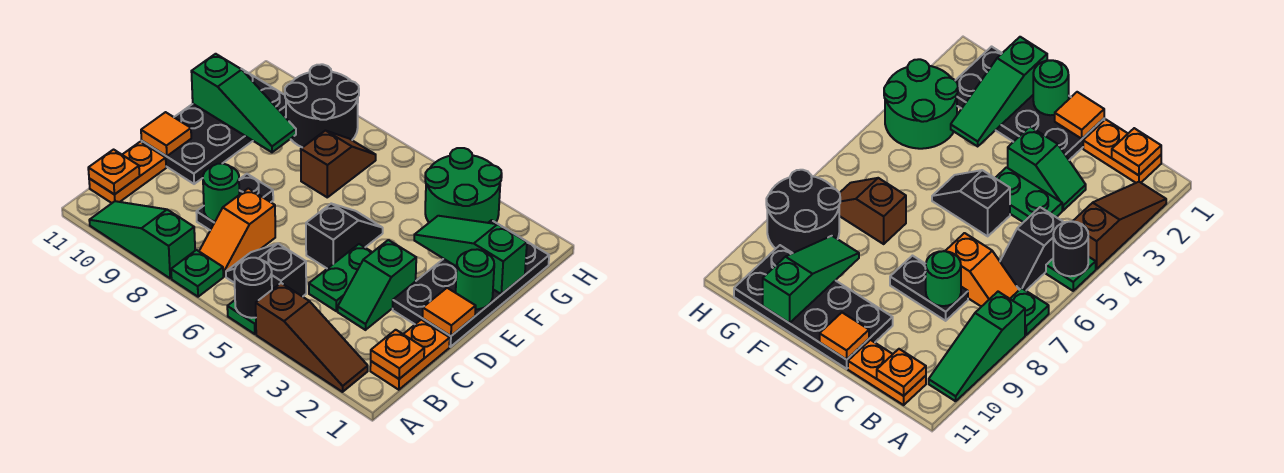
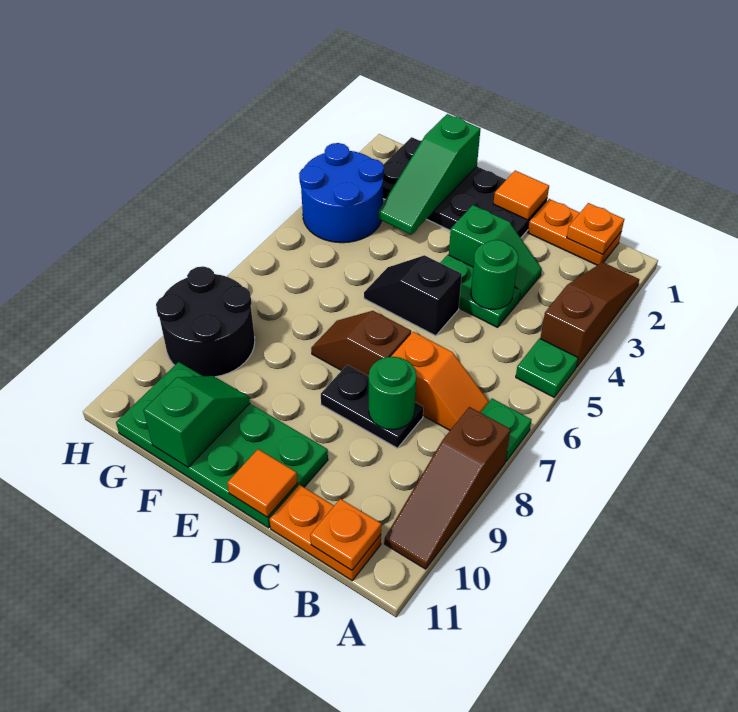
black round brick A5 level 2 -> none
green slope A8:A10 level 1 top 8 -> brown slope A8:A10 level 1 top 8
black slope B5:B6 level 1 top 5 -> none
black plate D10:G11 level 1 -> green plate D10:G11 level 1
green round brick E1 level 2 -> green round brick C4 level 2
brown slope F7:G7 level 1 top F -> brown slope D7:E7 level 1 top D
green slope F9:F11 level 2 top 11 -> green slope F10:F11 level 2 top 11
green round brick G3:H4 level 1 -> blue round brick G3:H4 level 1

